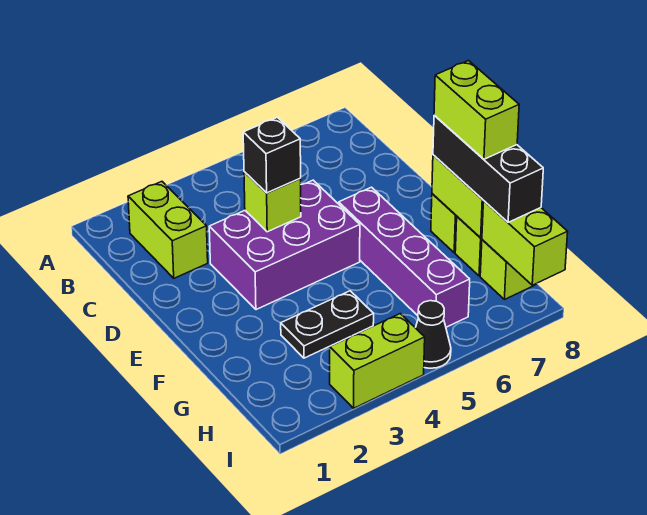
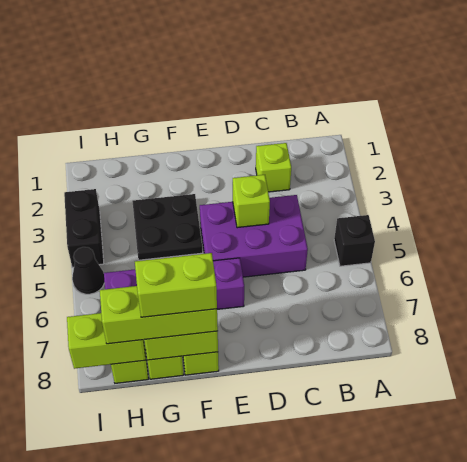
lime brick B2:C2 level 1 -> lime brick C2 level 1
purple brick D3:E5 level 1 -> purple brick C4:E5 level 1
black brick D4 level 3 -> black brick A5 level 1
black brick F8:H8 level 3 -> lime brick F8:H8 level 3
black plate G3:G4 level 1 -> black plate F3:G4 level 1
lime brick I3:I4 level 1 -> black brick I3:I4 level 1

